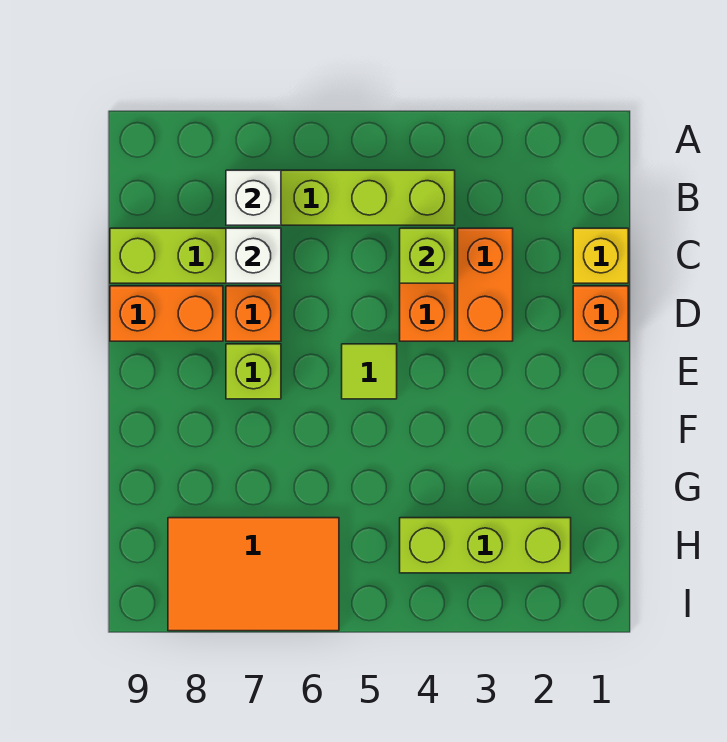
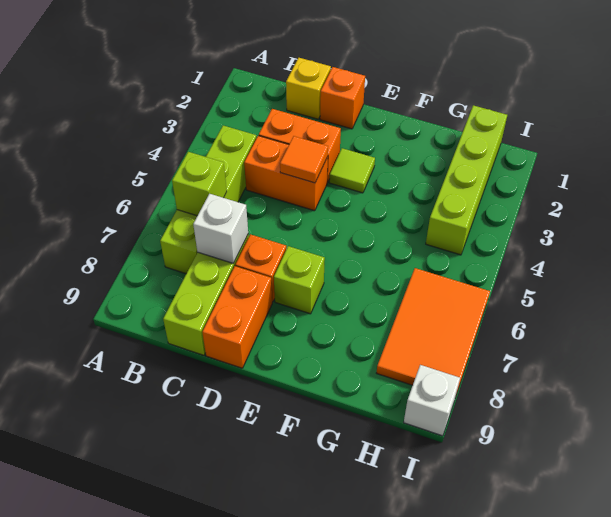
white brick B7 level 2 -> white brick I9 level 1
lime brick C4 level 2 -> lime brick B6 level 2
none -> orange tile D4 level 2
lime tile E5 level 1 -> lime tile E3 level 1
lime brick H2:H4 level 1 -> lime brick H1:H4 level 1

